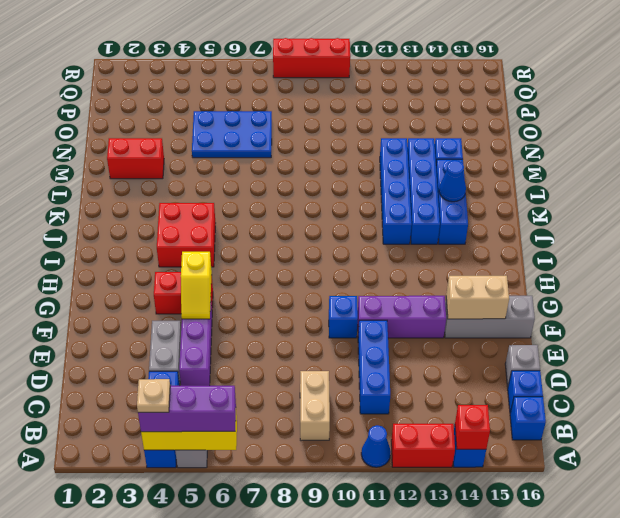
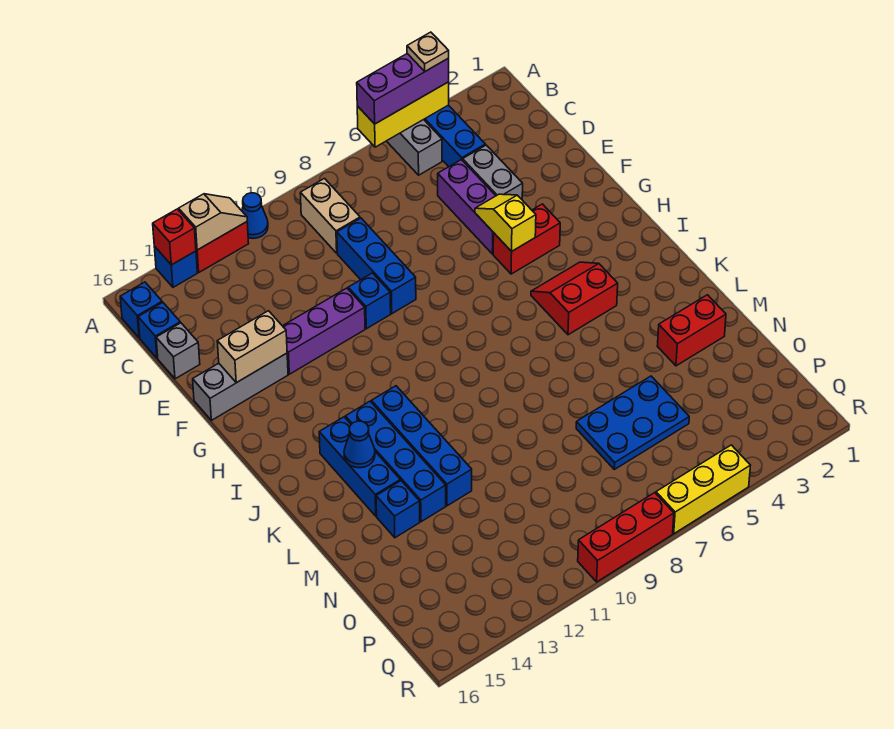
none -> tan slope A12:A13 level 2 top 13
blue brick C11:E11 level 1 -> blue brick D9:F9 level 1
red brick I4:J5 level 1 -> red slope I4:J5 level 1 top J
none -> yellow brick R5:R7 level 1

